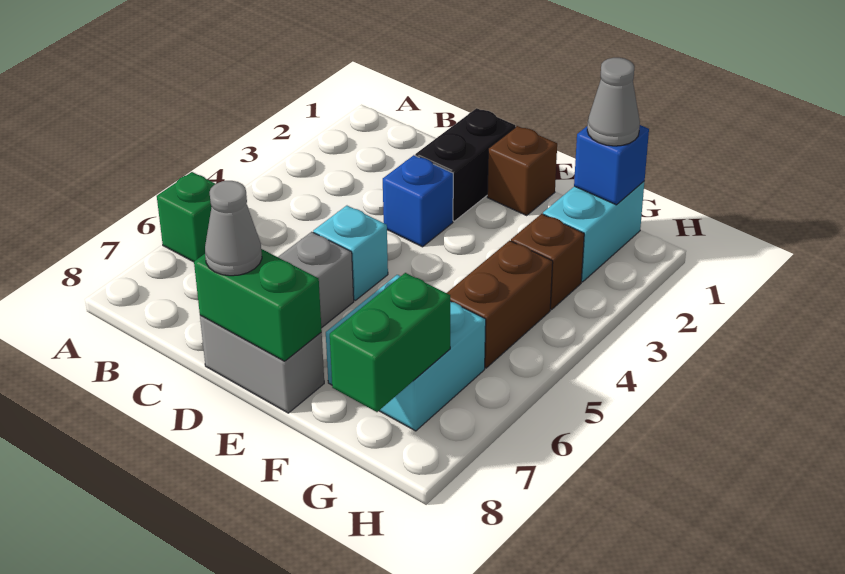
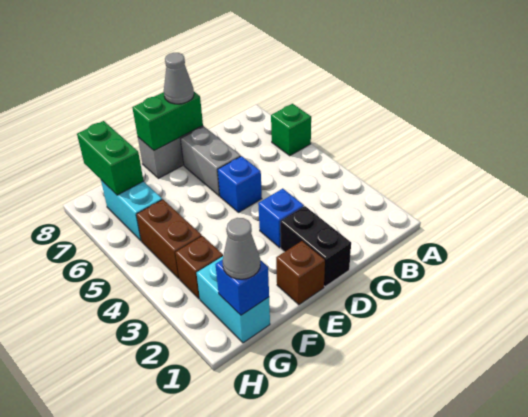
cyan brick D5 level 1 -> blue brick D5 level 1
cyan brick F6:G7 level 1 -> cyan brick G6:G7 level 1

